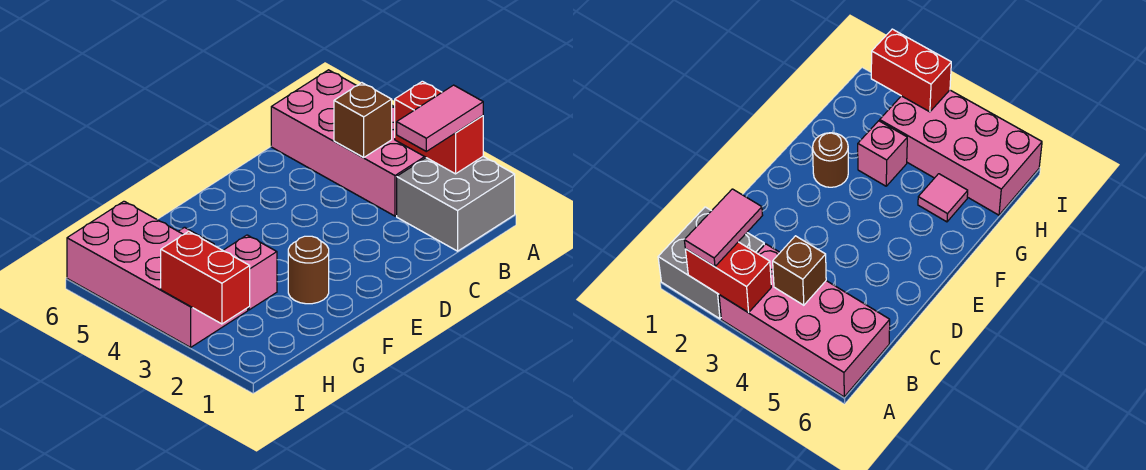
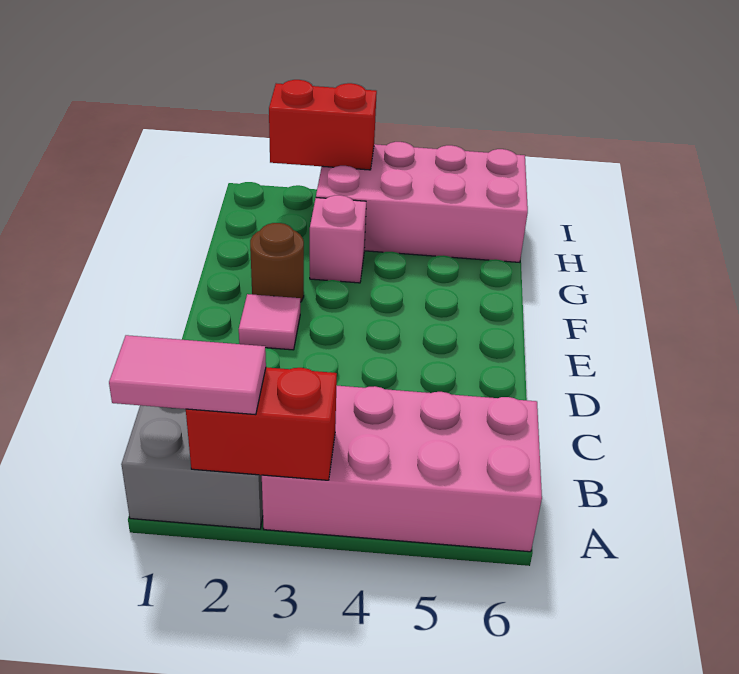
pink tile A2:B2 level 3 -> pink tile A1:A2 level 3
brown brick B4 level 2 -> none
pink tile G5 level 1 -> pink tile E2 level 1

